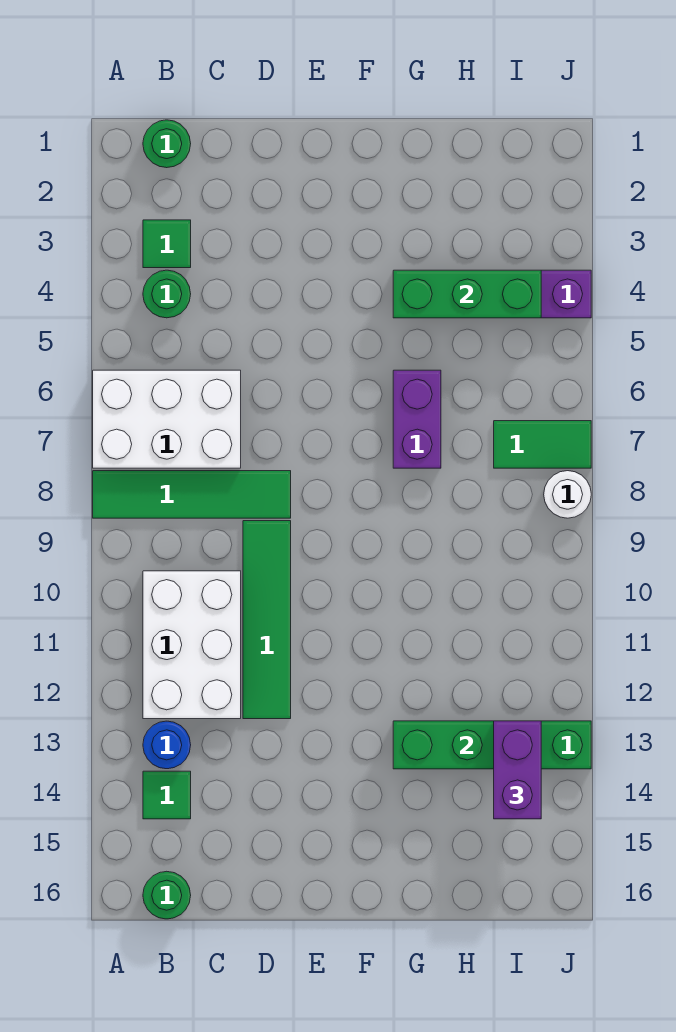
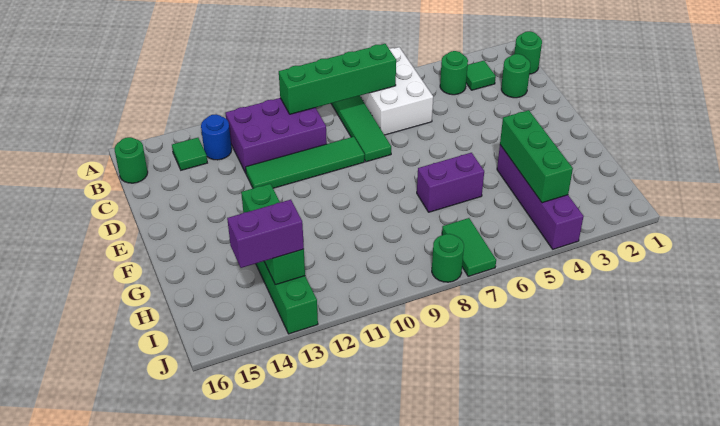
none -> green brick B7:B10 level 2
white brick B10:C12 level 1 -> purple brick B10:C12 level 1
none -> green round brick C2 level 1
white round brick J8 level 1 -> green round brick J8 level 1

